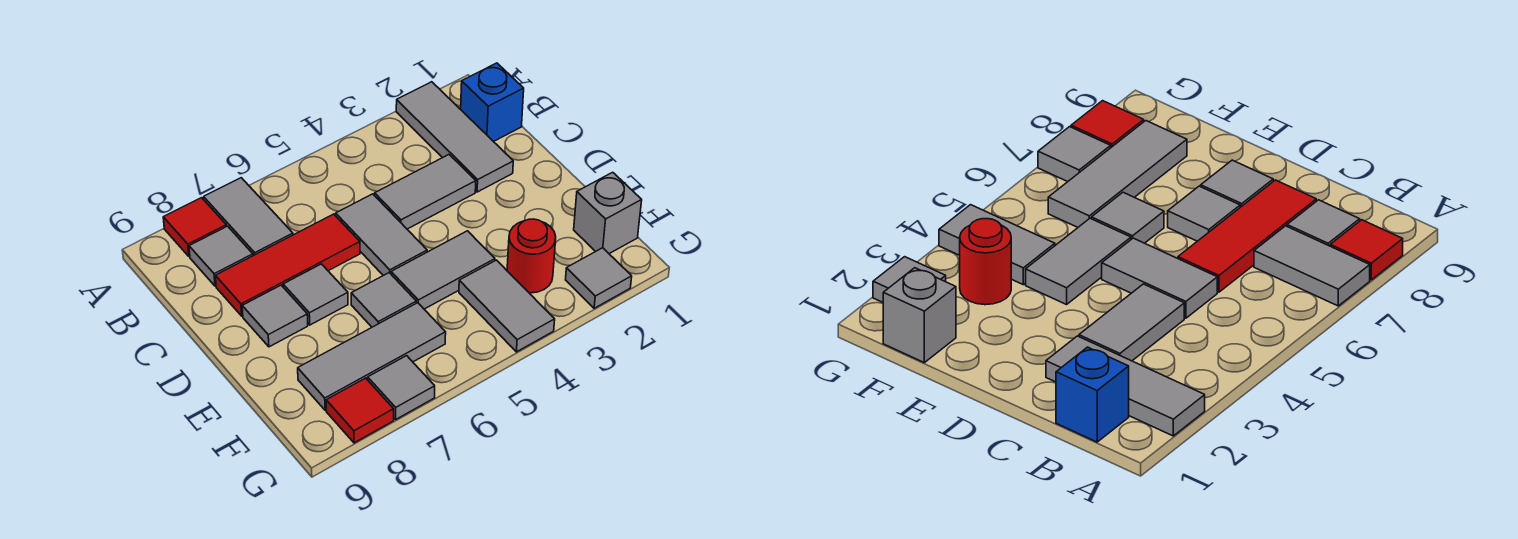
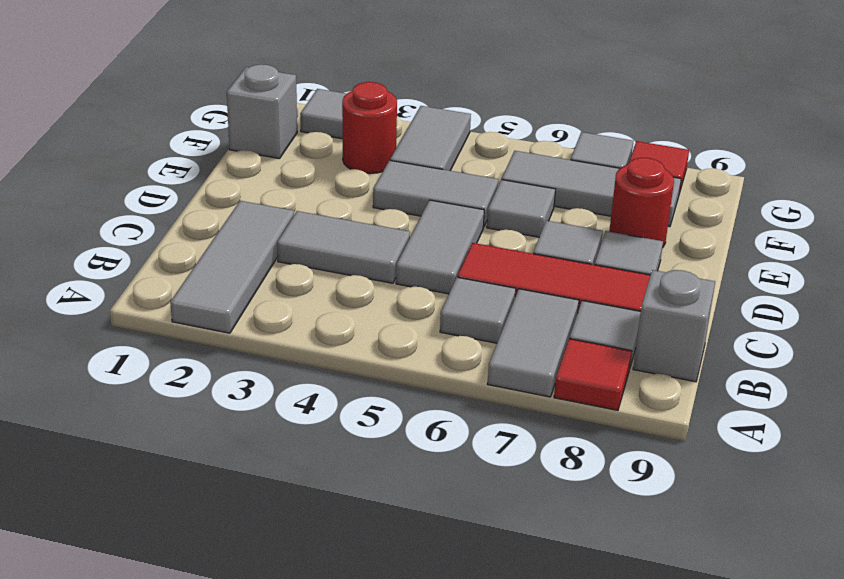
blue brick B1 level 1 -> none
none -> grey tile B6 level 1
none -> grey brick B9 level 1
none -> red round brick E8 level 1

